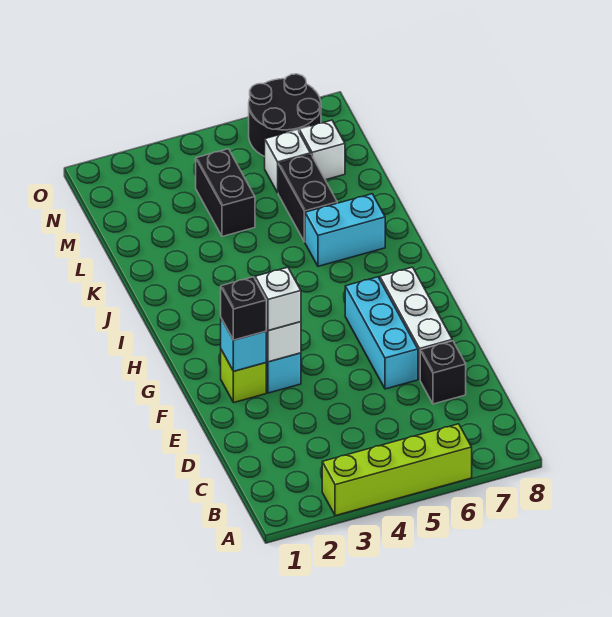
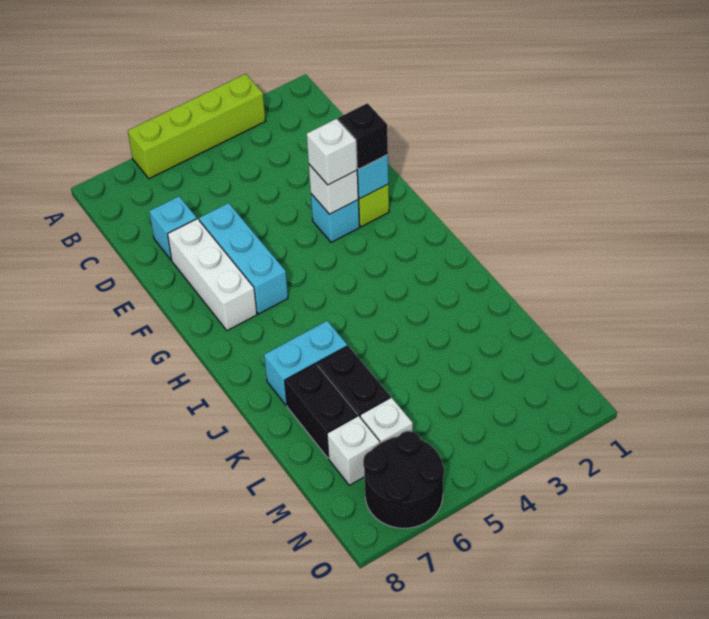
black brick D7 level 1 -> cyan brick D7 level 1
black brick L4:M4 level 1 -> black brick K7:L7 level 1

